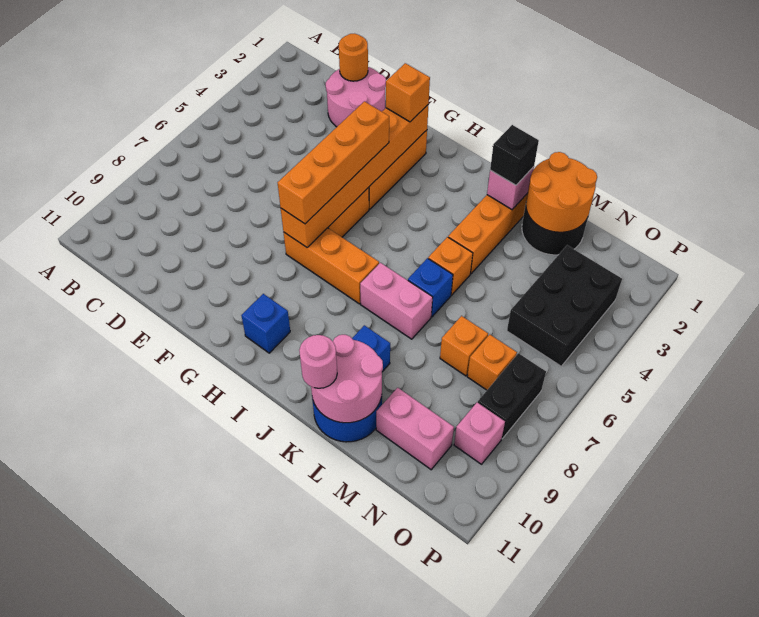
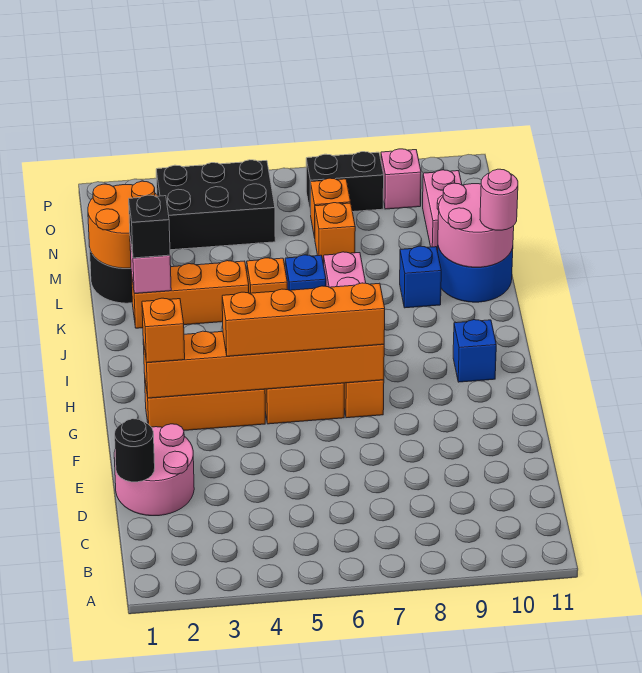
orange round brick D1 level 2 -> black round brick D1 level 2

